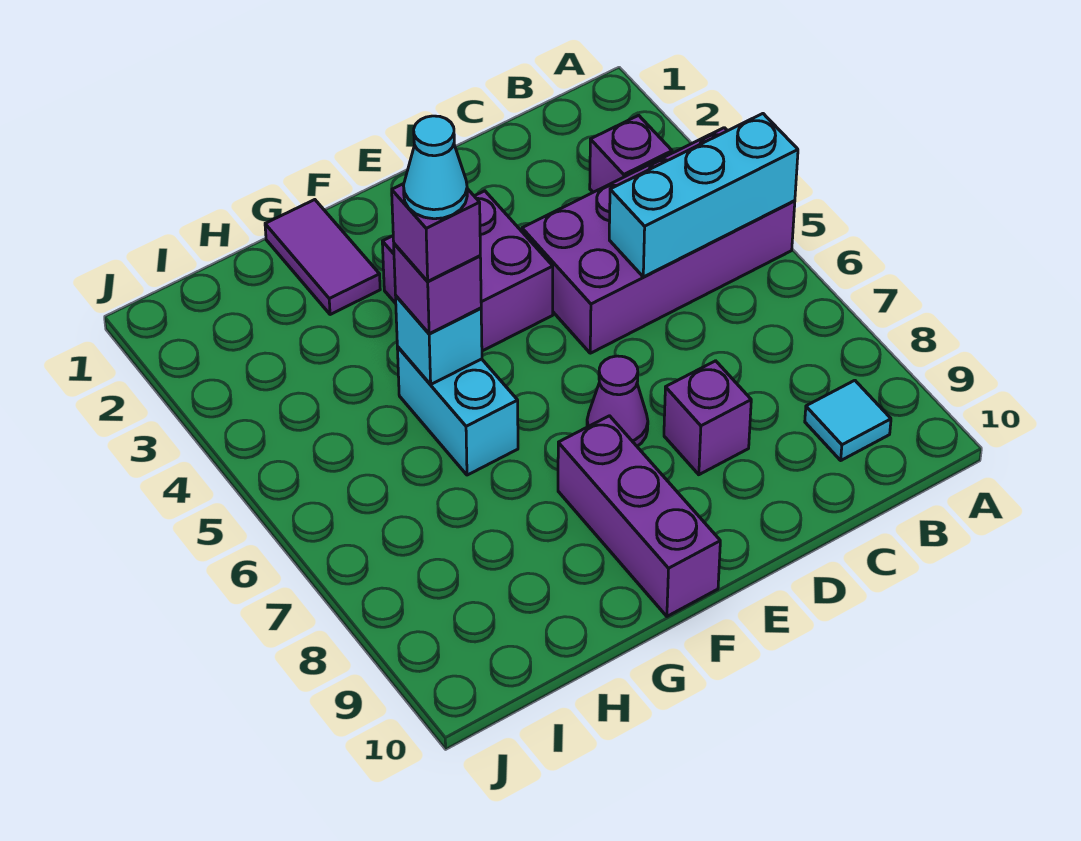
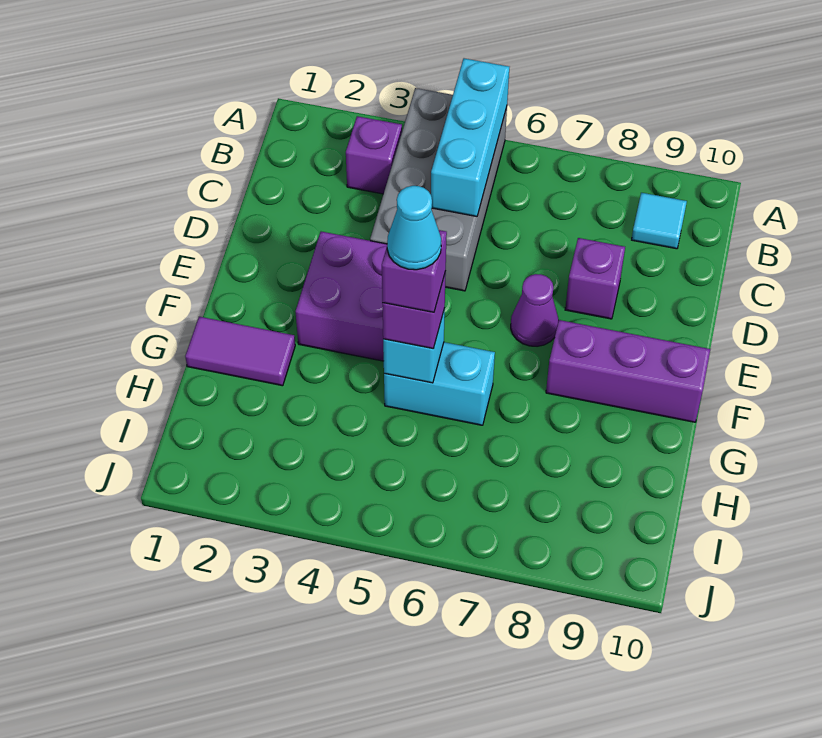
purple brick A4:D5 level 1 -> grey brick A4:D5 level 1

